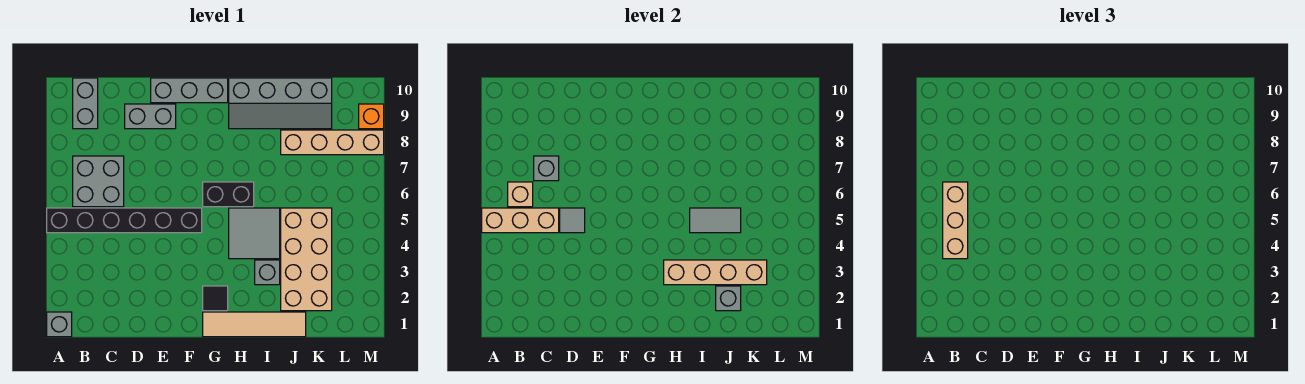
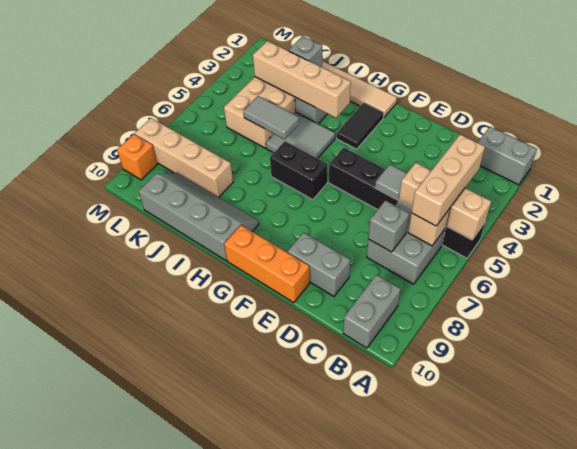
grey brick A1 level 1 -> grey brick A1:B1 level 1
grey brick E10:G10 level 1 -> orange brick E10:G10 level 1
black tile G2 level 1 -> black tile G2:G3 level 1

